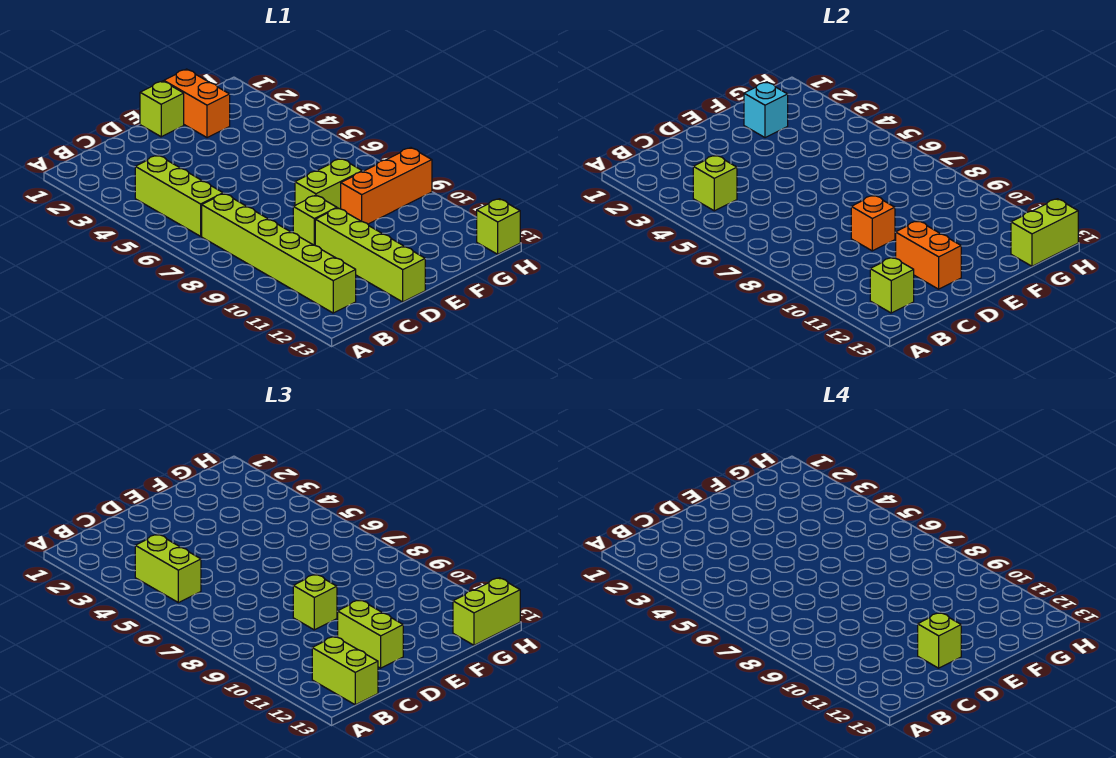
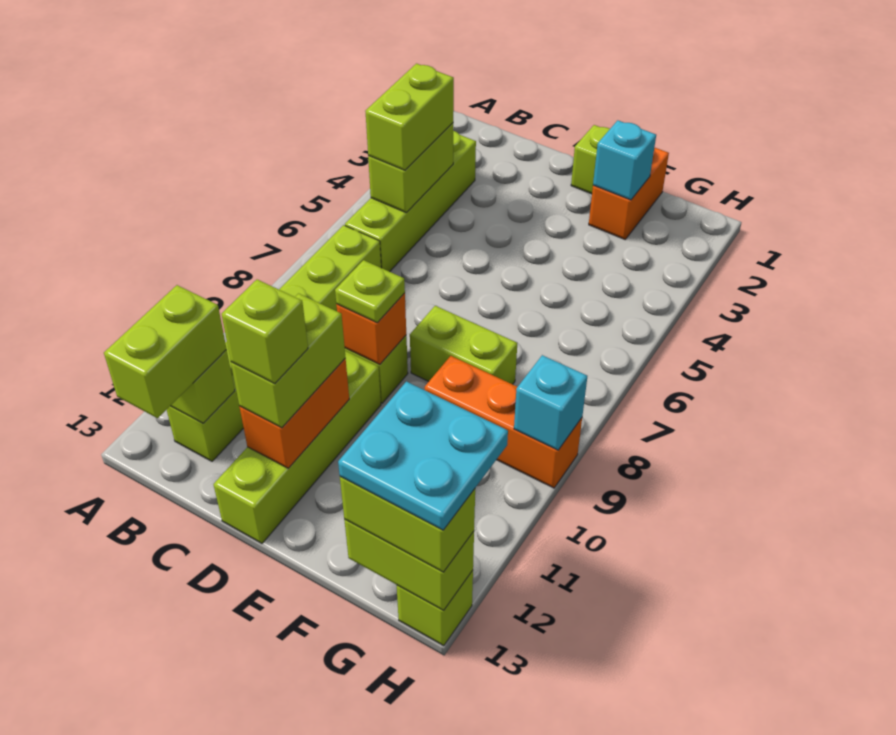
lime brick B4:B6 level 1 -> lime brick B3:B6 level 1
lime brick B4 level 2 -> lime brick B4:B5 level 2
lime brick D9 level 3 -> lime plate D9 level 3
none -> cyan plate G12:H13 level 4
none -> cyan brick H9 level 2

